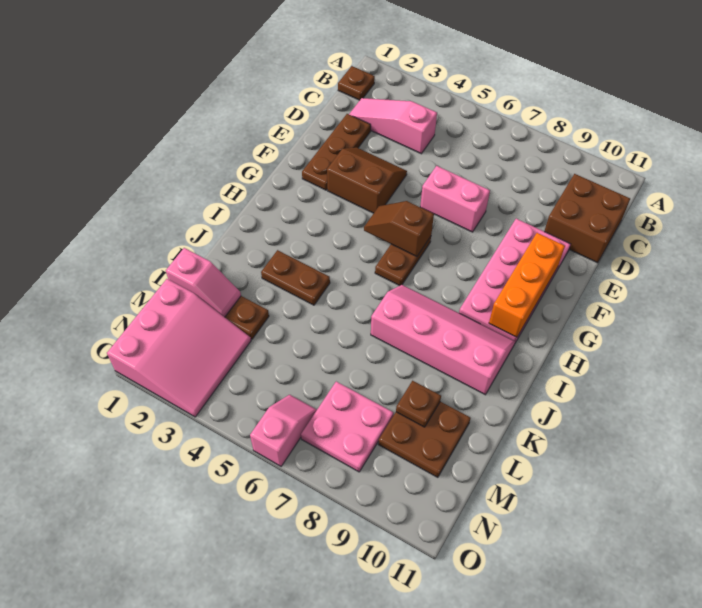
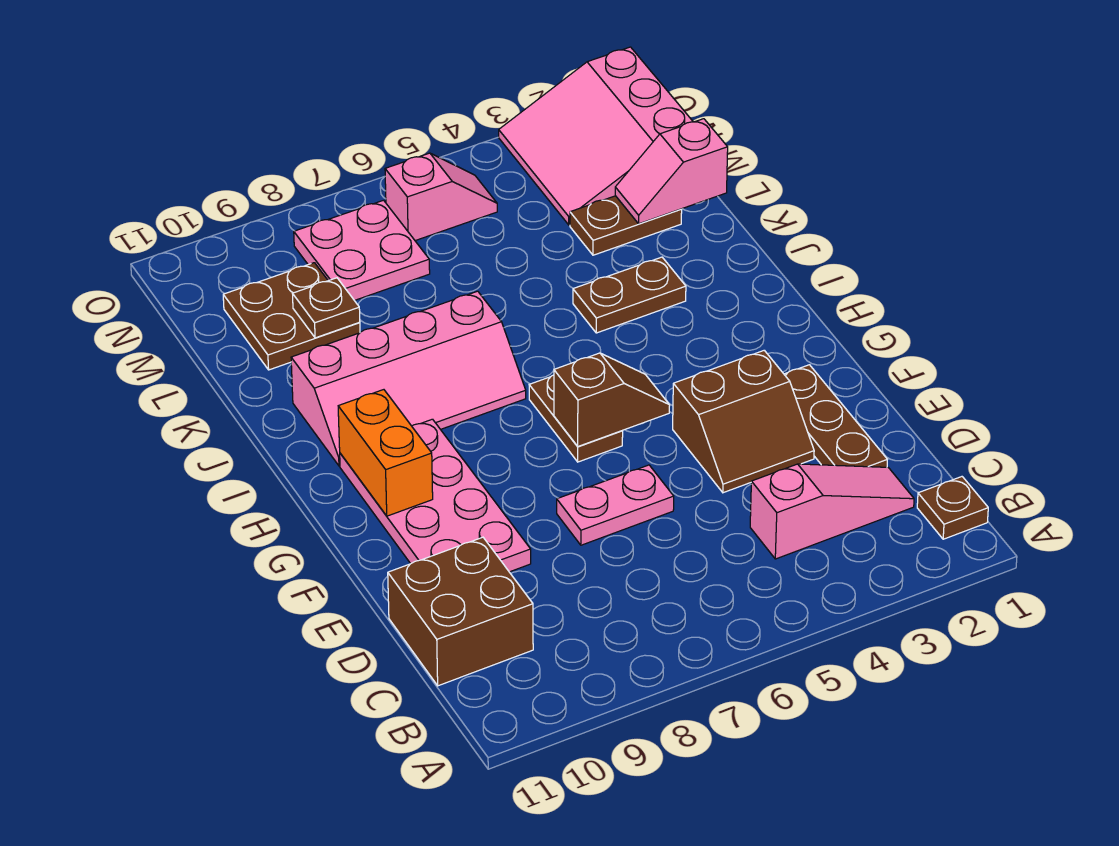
pink brick E6:E7 level 1 -> pink plate E6:E7 level 1
orange brick F10:H10 level 2 -> orange brick G10:H10 level 2
pink slope N6:O6 level 1 top O -> pink slope N5:N6 level 1 top 6

